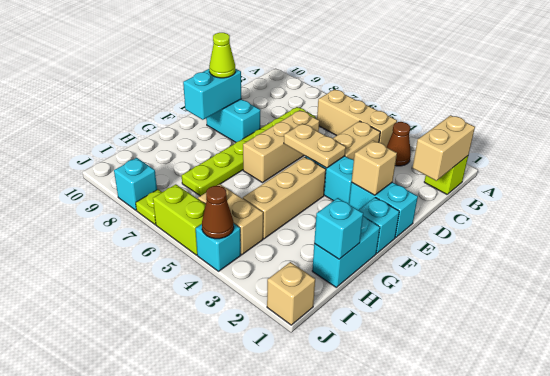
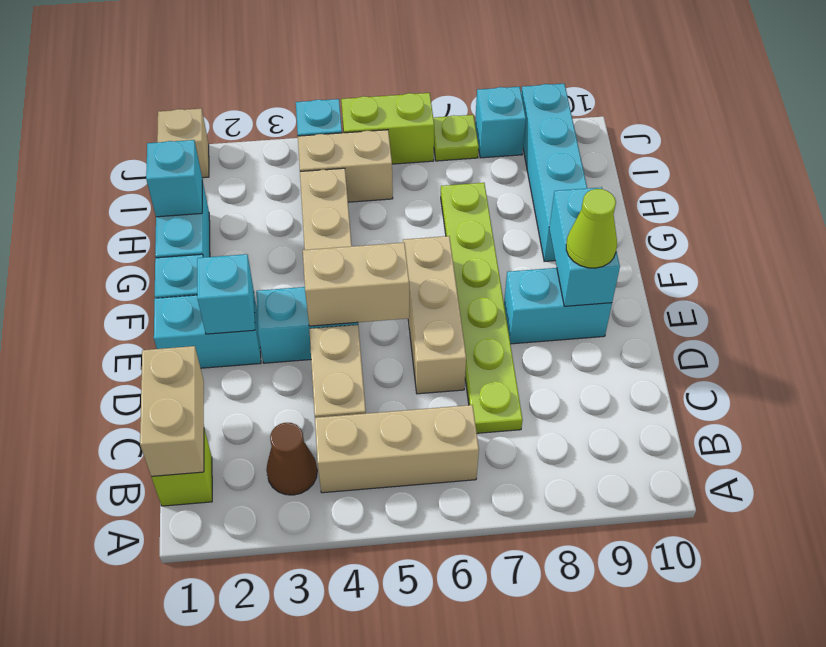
tan brick E2 level 2 -> cyan brick E2 level 2
tan plate E4:E5 level 2 -> tan brick E4:E5 level 2
none -> cyan brick G9:J9 level 1
brown cone J4 level 2 -> none

